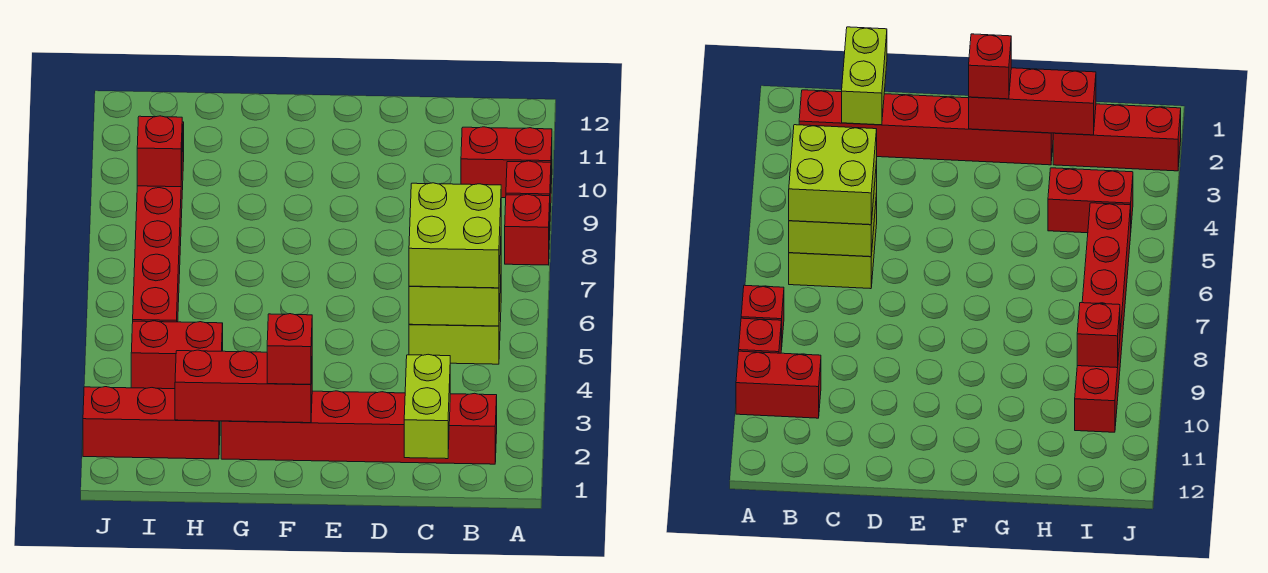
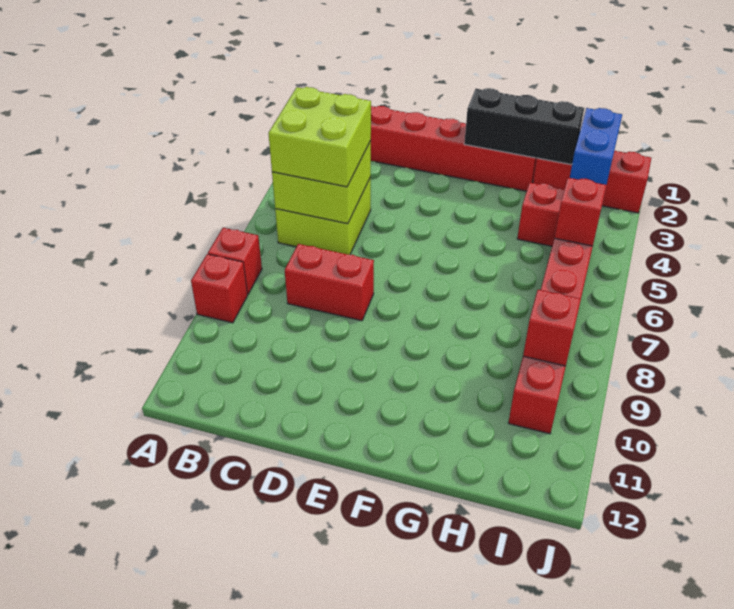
red brick A10:B10 level 1 -> red brick C8:D8 level 1
lime brick C1:C2 level 2 -> none
red brick F2:H2 level 2 -> black brick F2:H2 level 2
red brick F2 level 3 -> red brick I5 level 2
none -> blue brick I2:I3 level 2

